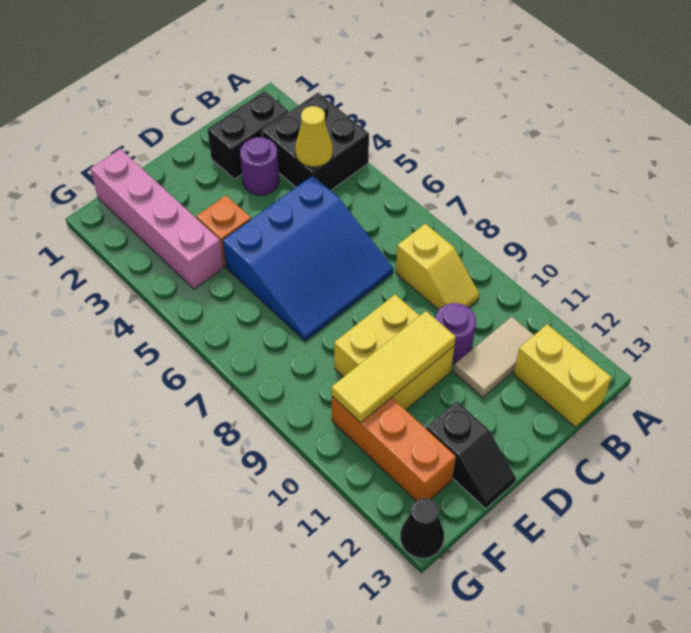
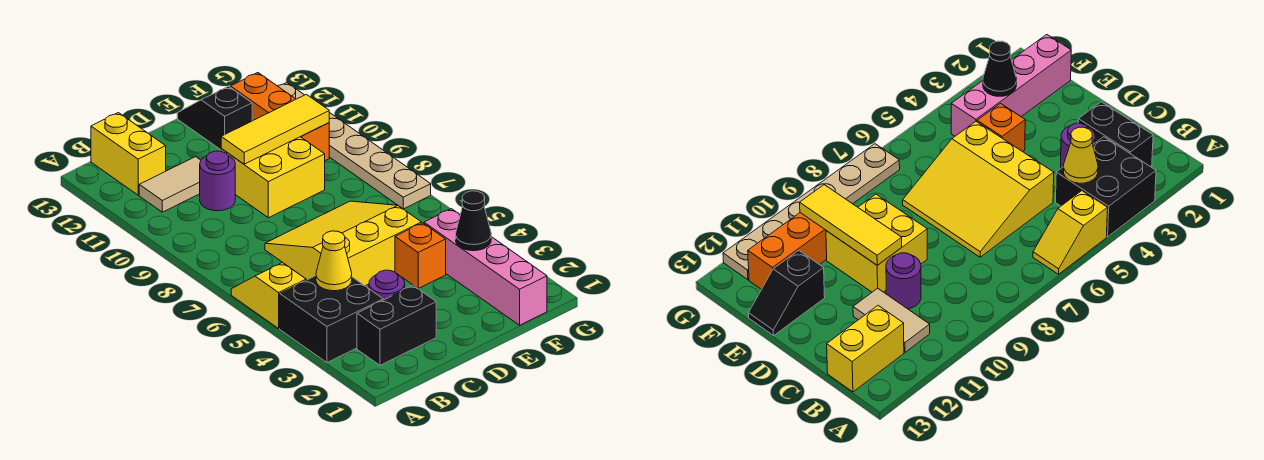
yellow slope B8:B9 level 1 top 8 -> yellow slope A5:A6 level 1 top 5
blue slope C5:E7 level 1 top 5 -> yellow slope C5:E7 level 1 top 5
none -> tan plate G7:G12 level 1
black cone G13 level 1 -> black cone F3 level 2

